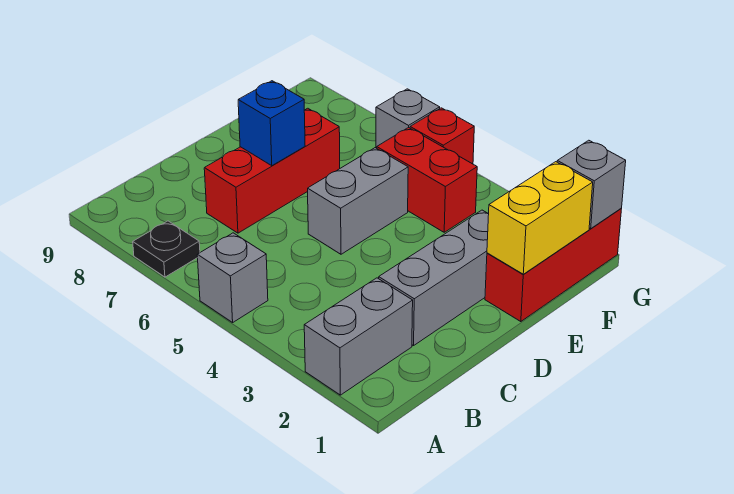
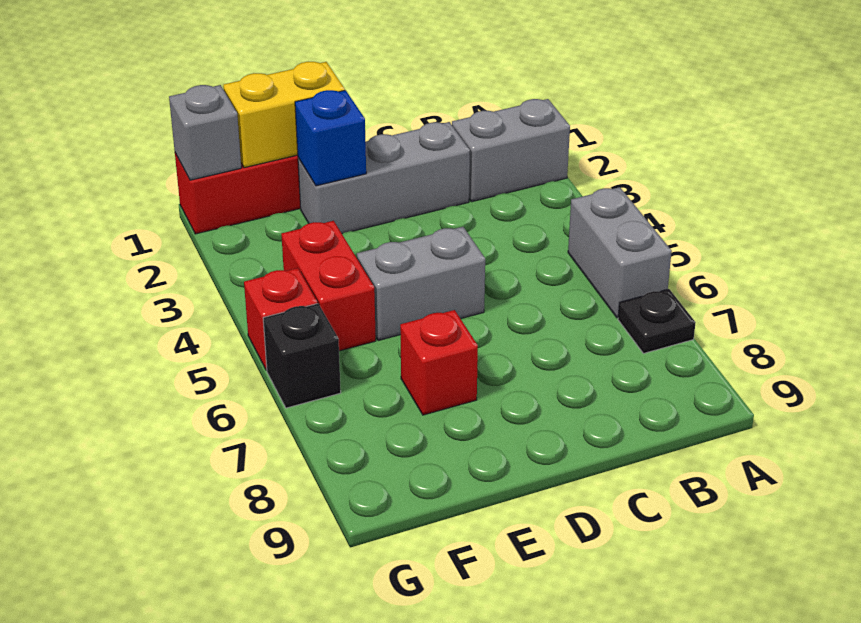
grey brick A5 level 1 -> grey brick A5:A6 level 1
red brick C7:E7 level 1 -> red brick E7 level 1
blue brick D7 level 2 -> blue brick E2 level 2
grey brick G6 level 1 -> black brick G6 level 1

